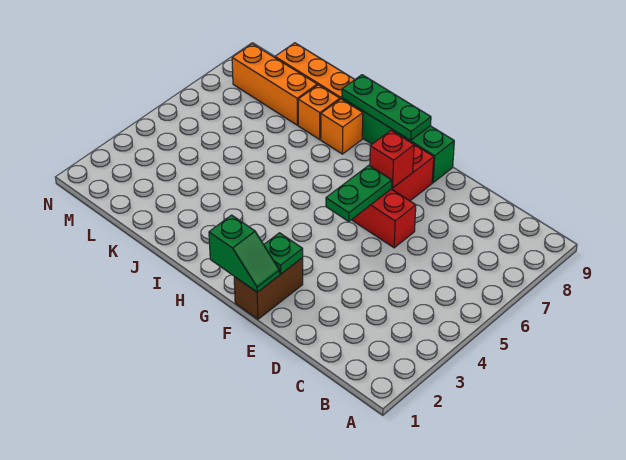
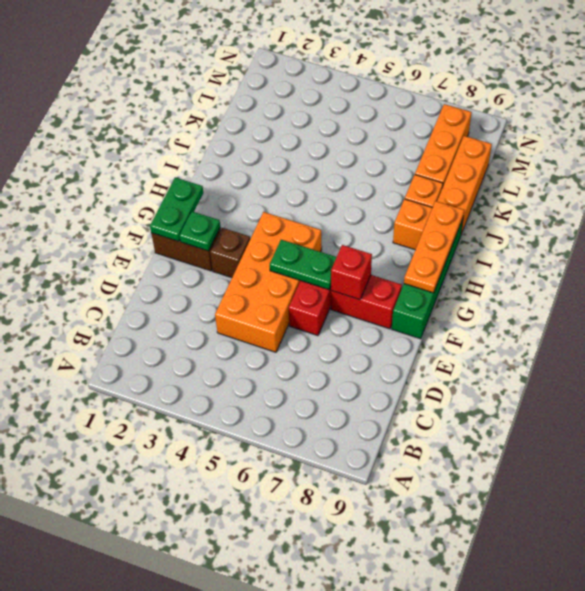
none -> orange brick D4:G5 level 1
green slope F1:G1 level 2 top G -> green plate F1:G1 level 2
none -> brown brick F3 level 1
green plate G9:I9 level 2 -> orange plate G9:I9 level 2

